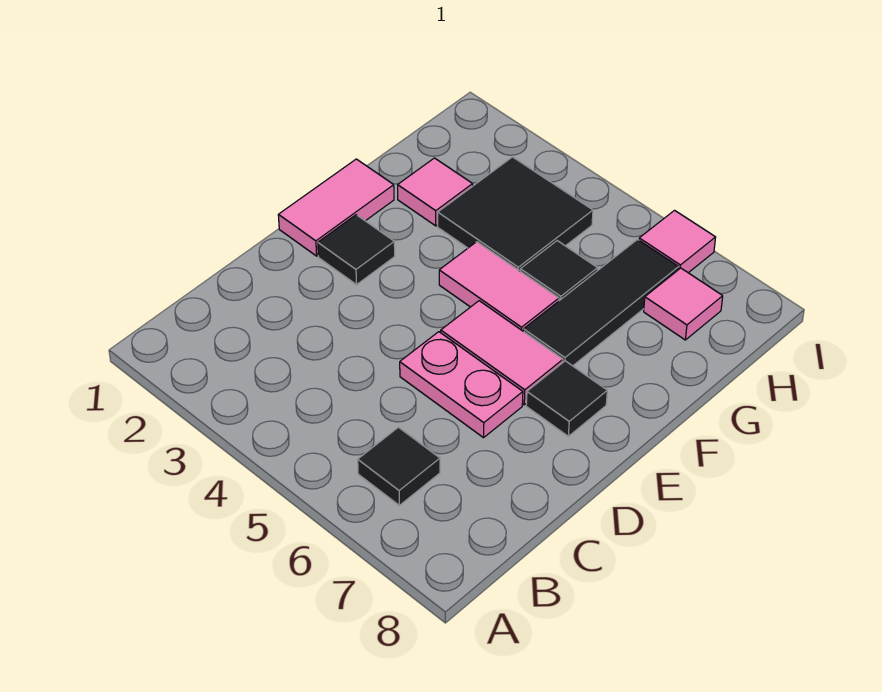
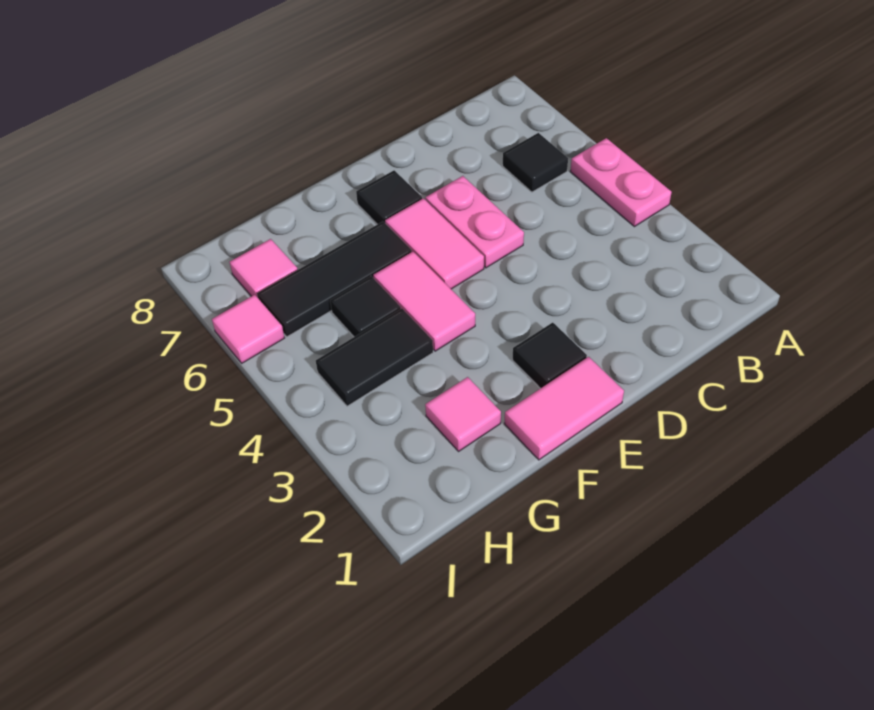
none -> pink plate A4:A5 level 1
black tile G3:H4 level 1 -> black tile G4:H4 level 1

